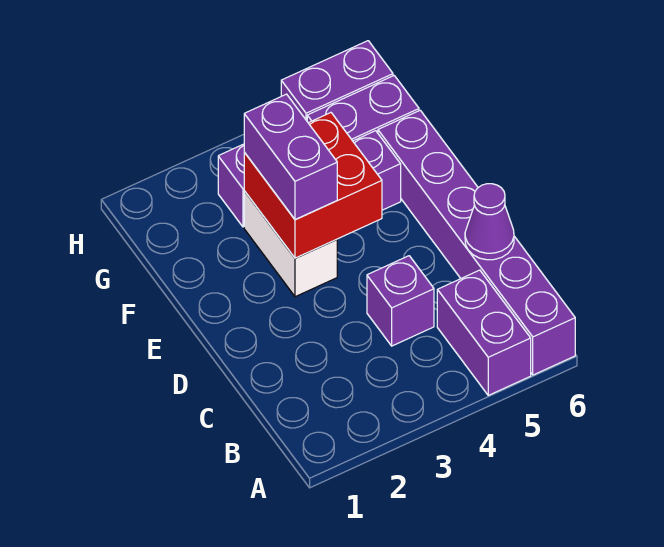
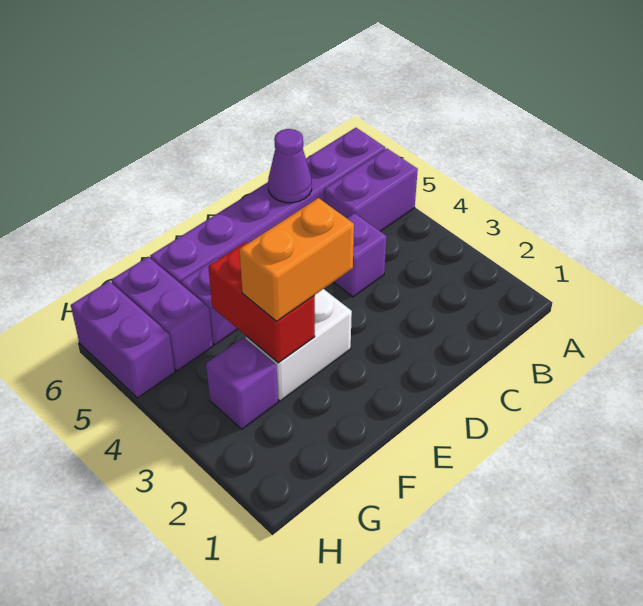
red brick E3:F4 level 2 -> red brick F3:F4 level 2
purple brick E3:F3 level 3 -> orange brick E3:F3 level 3

